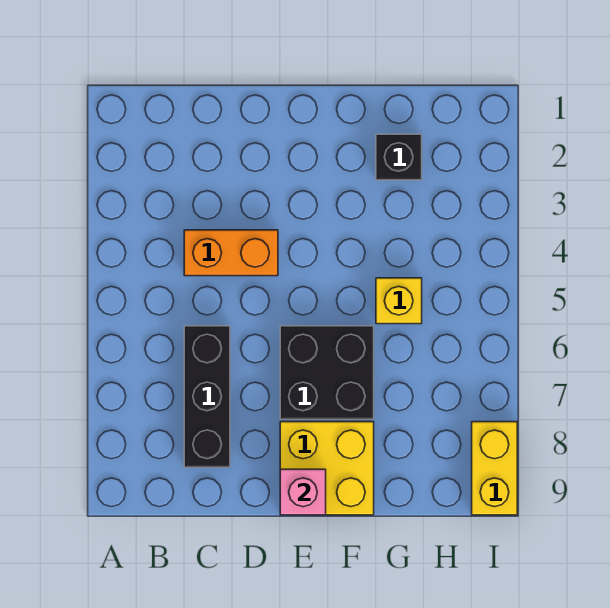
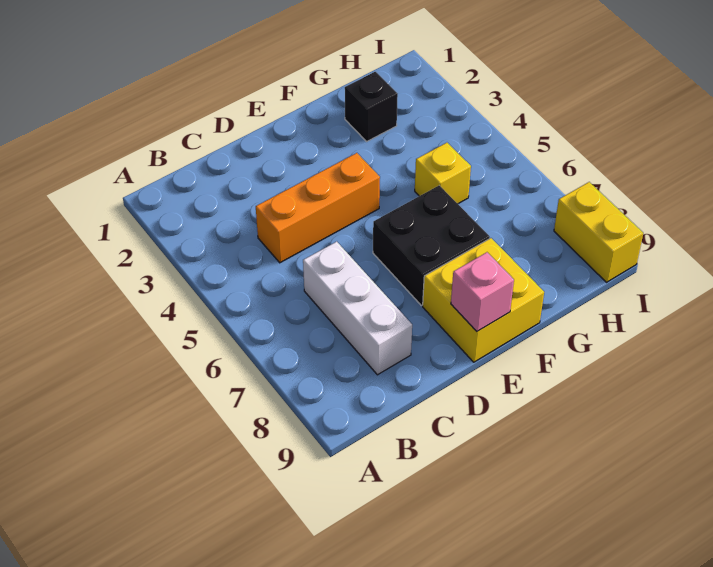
orange brick C4:D4 level 1 -> orange brick C4:E4 level 1
black brick C6:C8 level 1 -> white brick C6:C8 level 1

